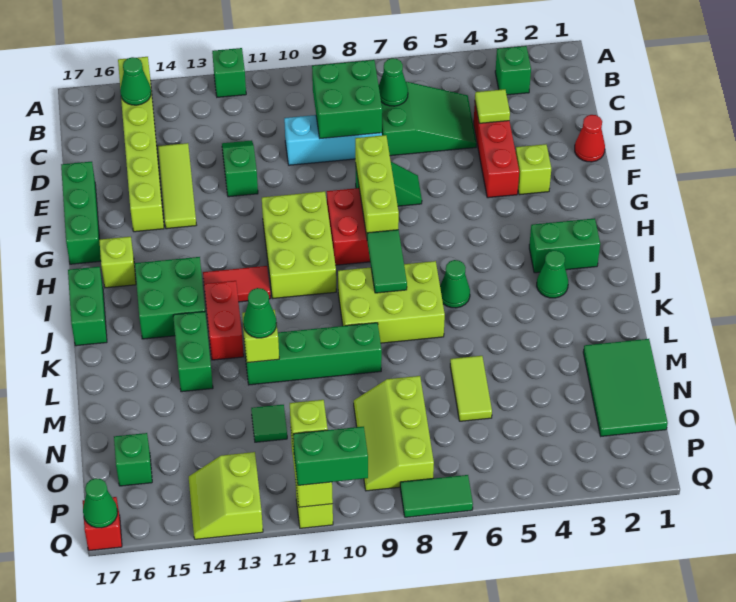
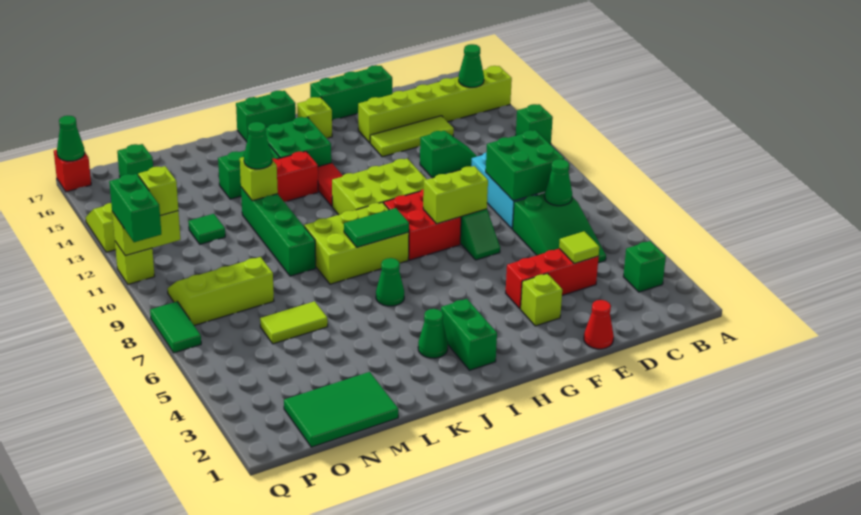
lime brick F8:H8 level 2 -> lime brick F8:G8 level 2
lime brick J7:K9 level 1 -> lime brick I8:K9 level 1

